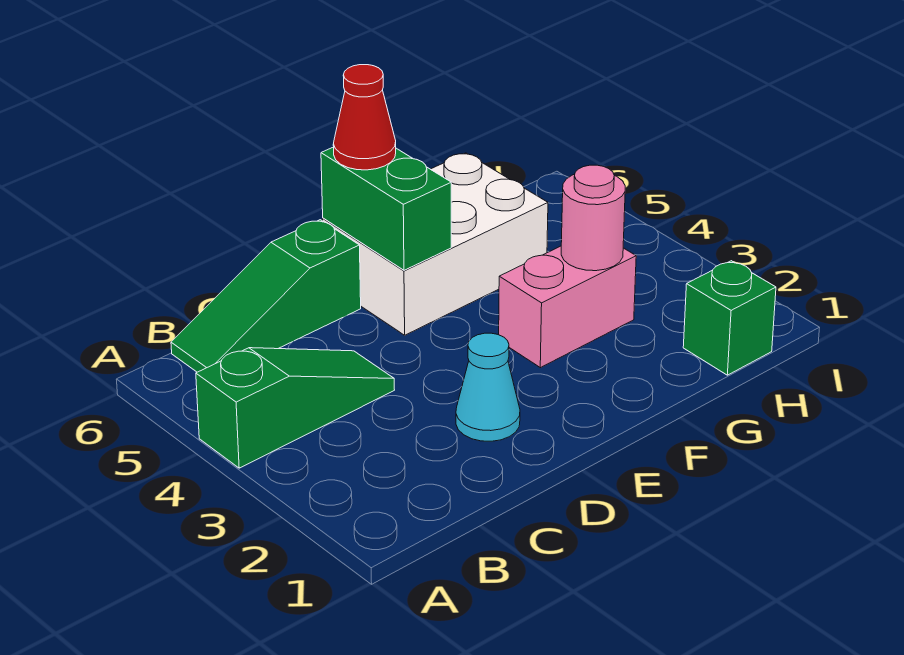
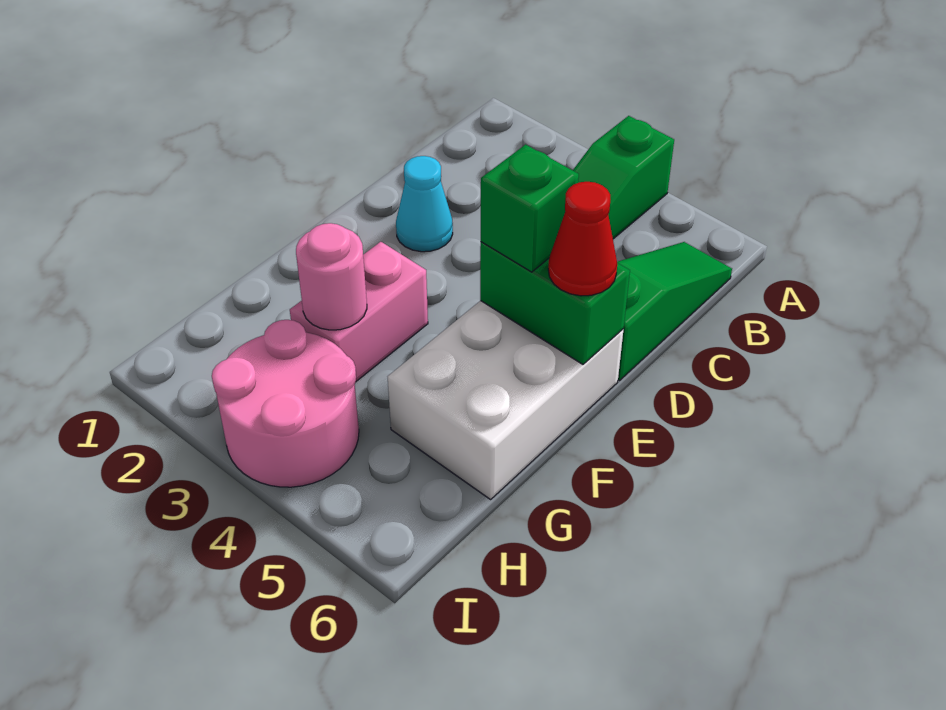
green brick H1 level 1 -> green brick E5 level 3
none -> pink round brick H3:I4 level 1

